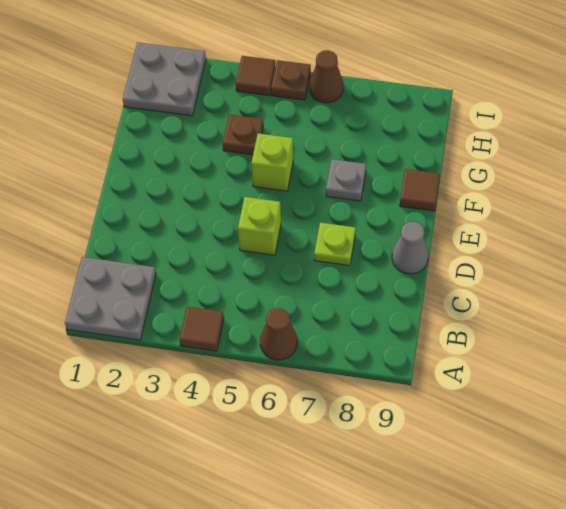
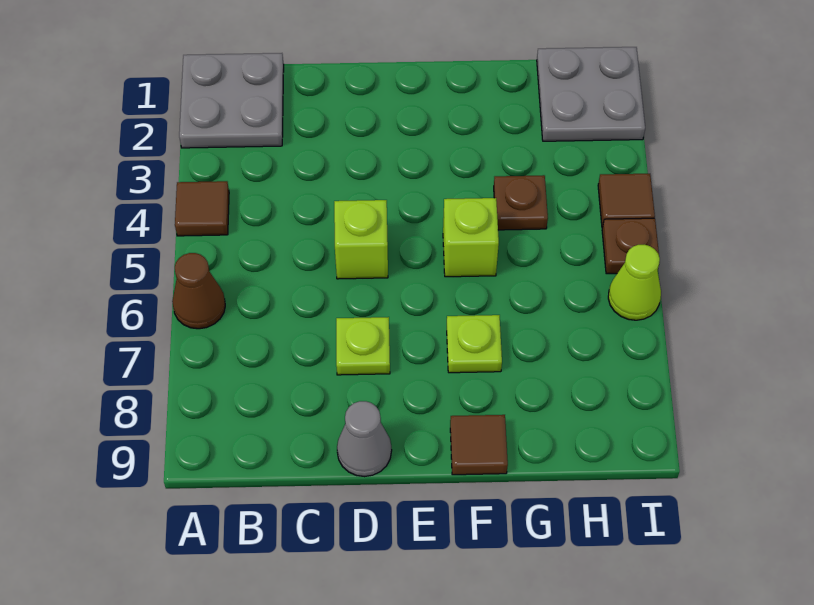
grey plate F7 level 1 -> lime plate F7 level 1
brown cone I6 level 1 -> lime cone I6 level 1

